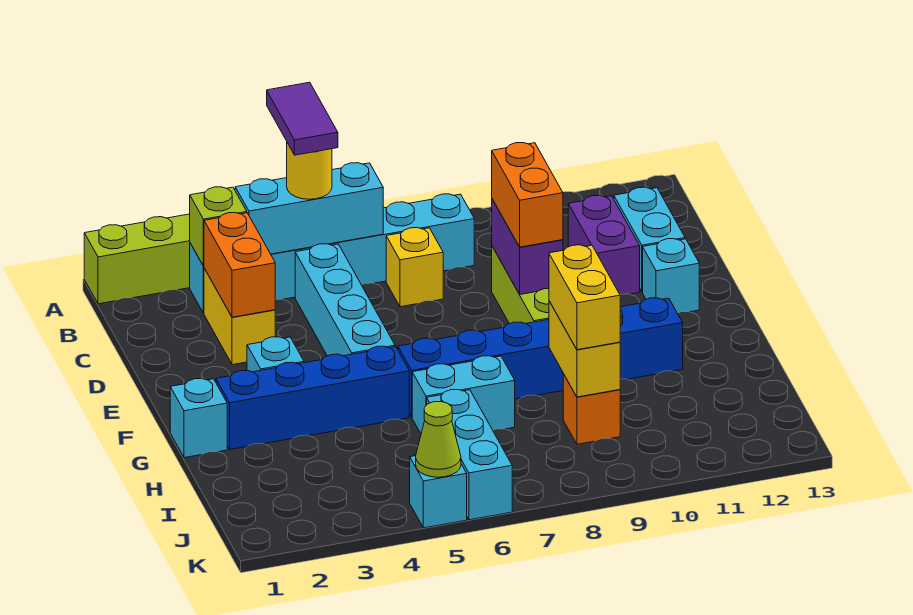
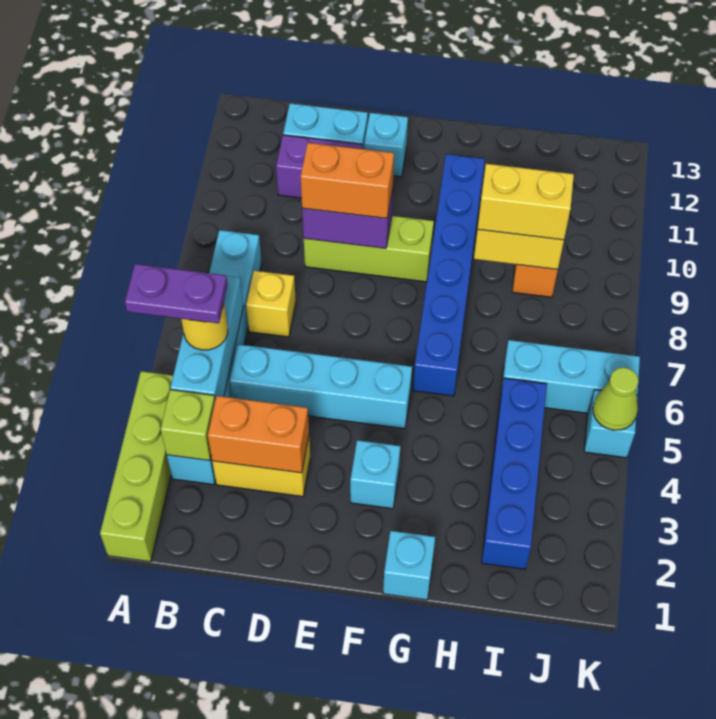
purple tile A5:B5 level 4 -> purple plate A5:B5 level 4
blue brick G2:G5 level 1 -> blue brick I2:I5 level 1
cyan brick H6:H7 level 1 -> none

